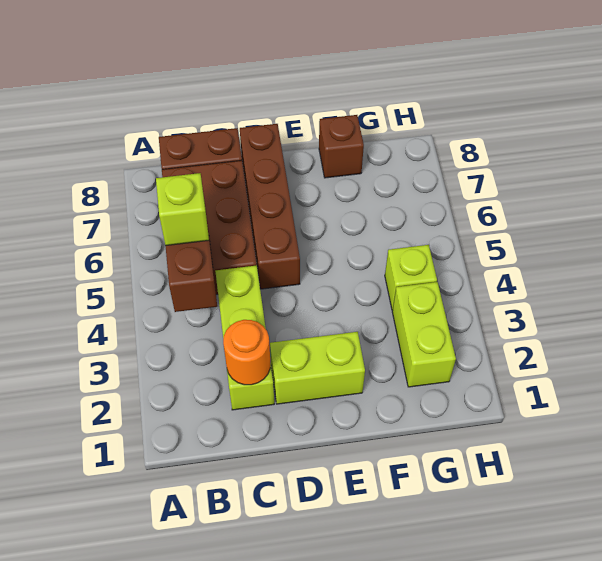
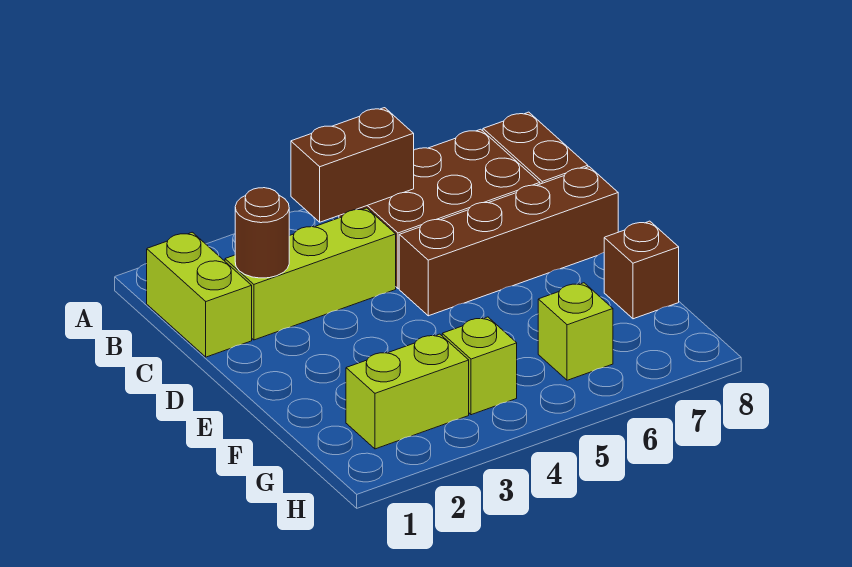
lime brick B5 level 3 -> lime brick G6 level 1
orange round brick C2 level 2 -> brown round brick C2 level 2
lime brick D2:E2 level 1 -> lime brick B1:C1 level 1

